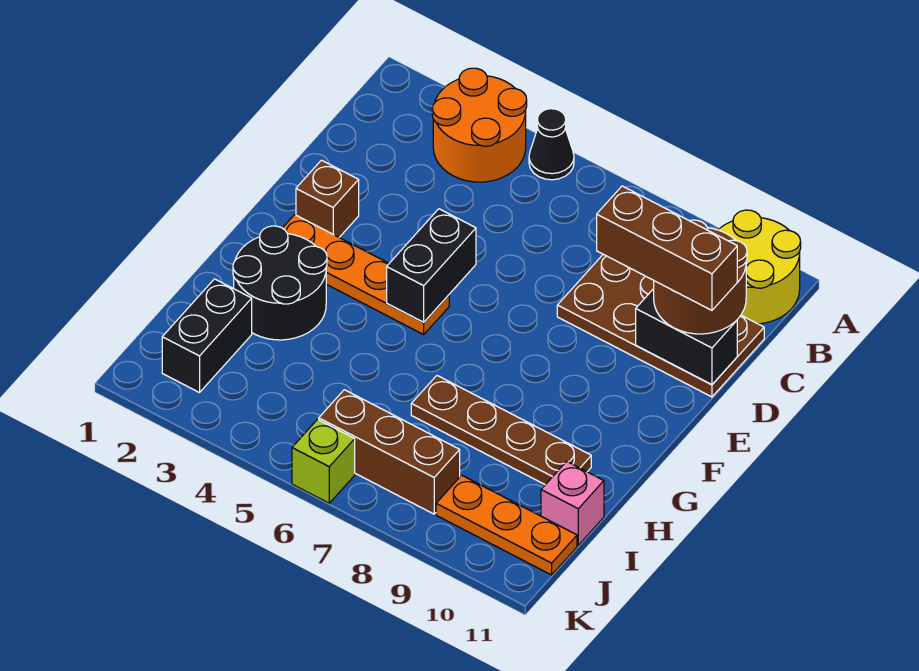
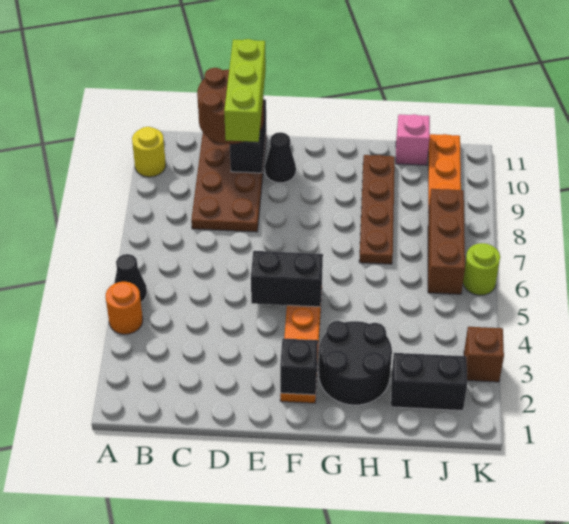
orange round brick A3:B4 level 1 -> orange round brick A4 level 1
yellow round brick A10:B11 level 1 -> yellow round brick A10 level 1
brown brick D9:D11 level 4 -> lime brick D9:D11 level 4
brown brick E2 level 1 -> brown brick K3 level 1
none -> black cone E10 level 1
none -> black brick F2 level 2
lime brick K6 level 1 -> lime round brick K6 level 1

